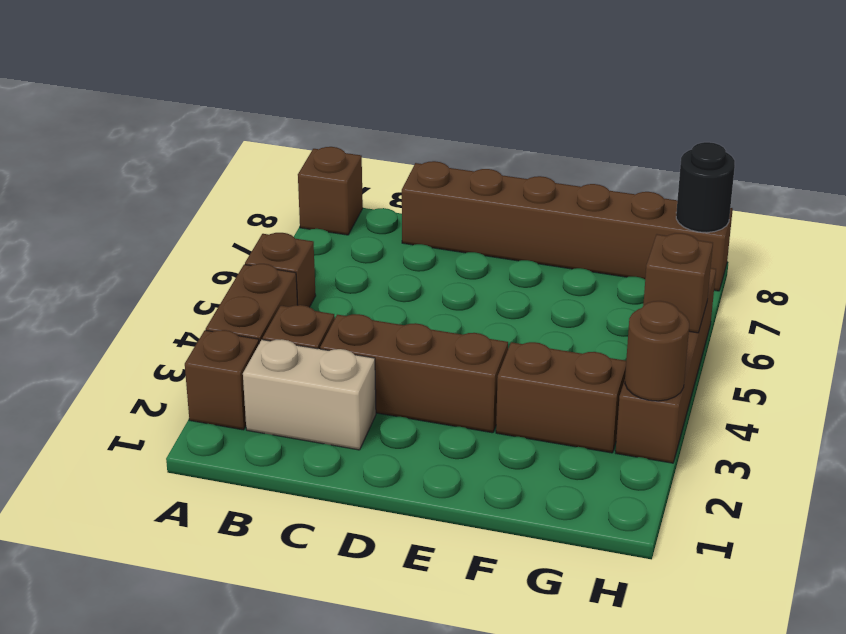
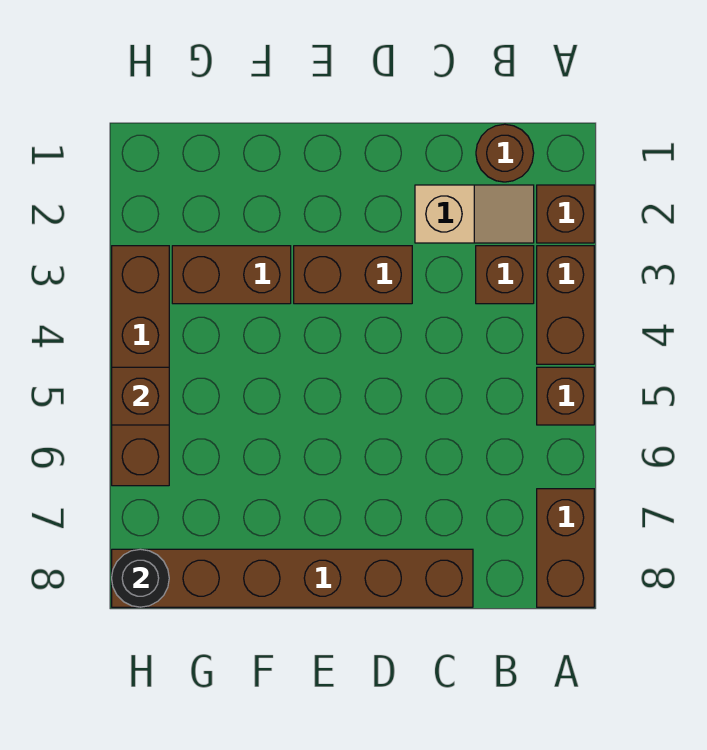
brown brick A8 level 1 -> brown brick A7:A8 level 1
tan brick B2:C2 level 1 -> tan slope B2:C2 level 1 top C
brown brick C3:E3 level 1 -> brown brick D3:E3 level 1
brown round brick H3 level 2 -> brown round brick B1 level 1

